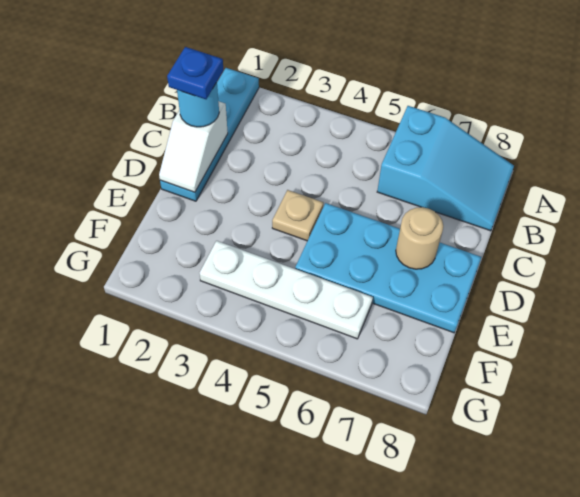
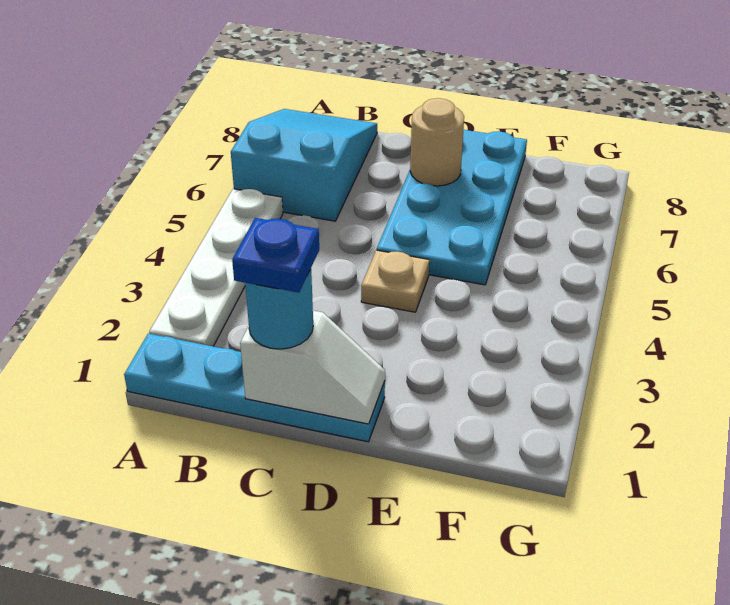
white plate F3:F6 level 1 -> white plate A2:A5 level 1

